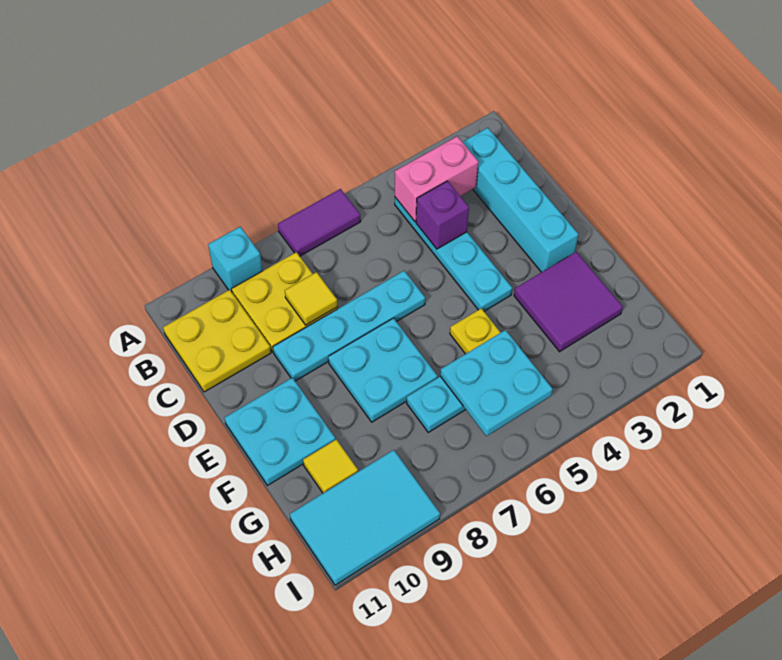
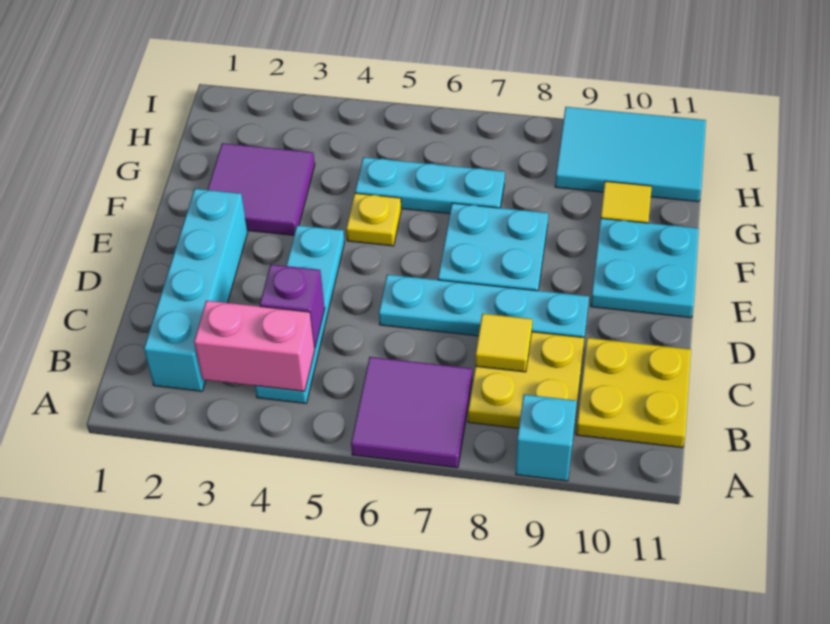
purple tile A6:A7 level 1 -> purple tile A6:B7 level 1
cyan plate G5:H6 level 2 -> none

